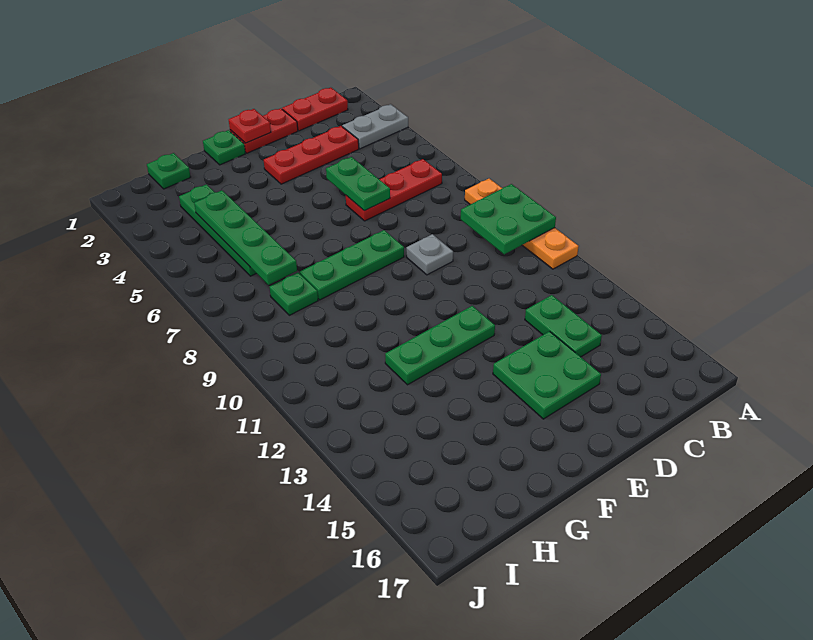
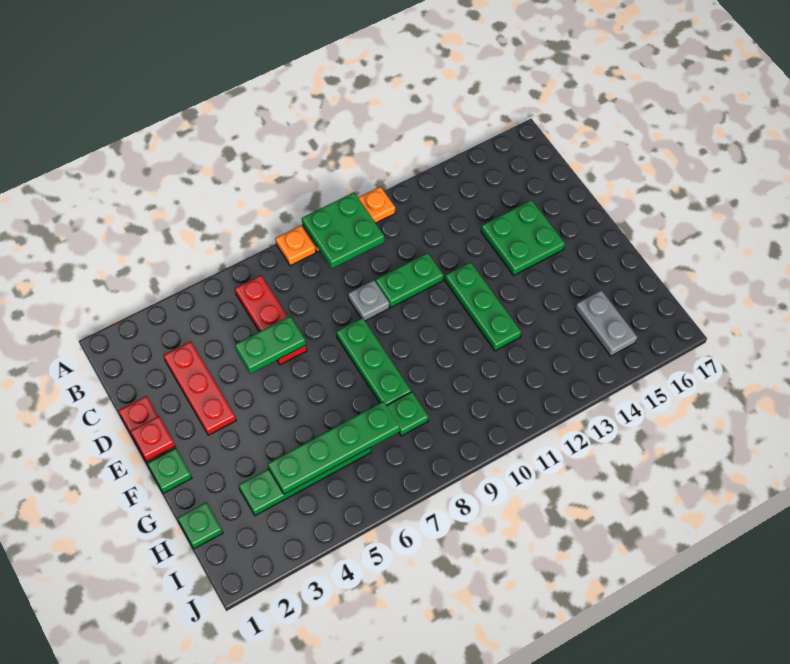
grey plate A3:B3 level 1 -> grey plate H15:I15 level 1
red plate B1:C1 level 1 -> none
green plate C13:C14 level 1 -> green plate D10:D11 level 1

